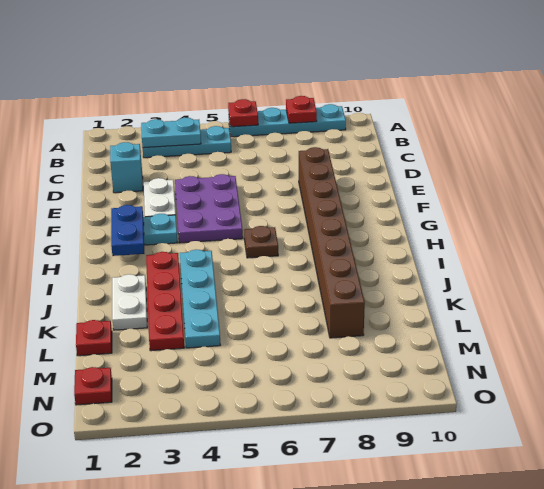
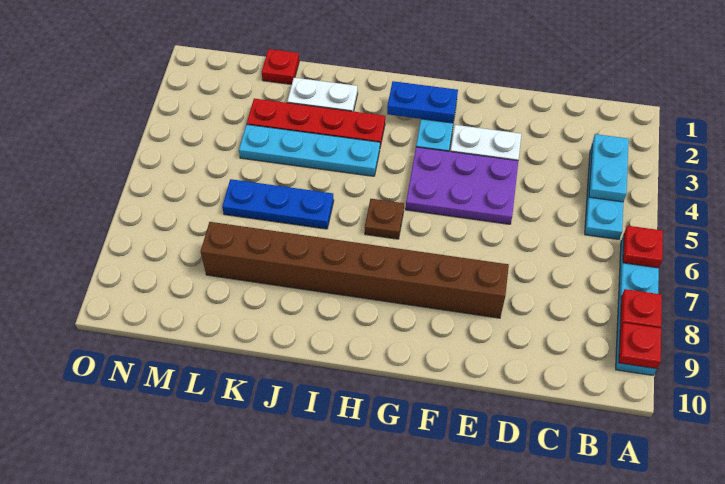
cyan brick D2 level 1 -> none
none -> blue plate J6:L6 level 1
red plate N1 level 1 -> red plate A9 level 2

